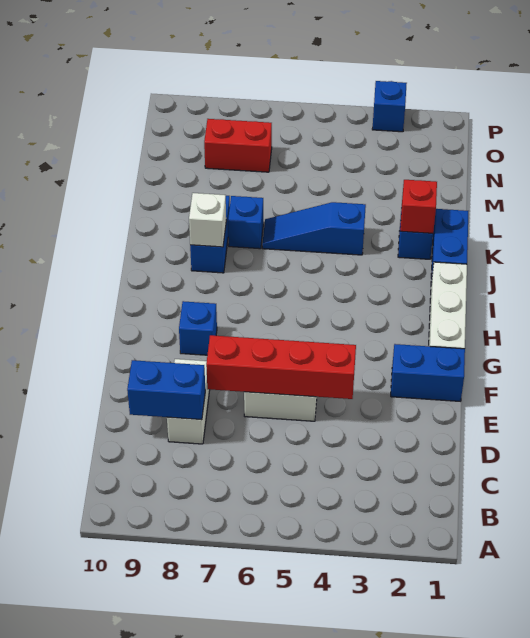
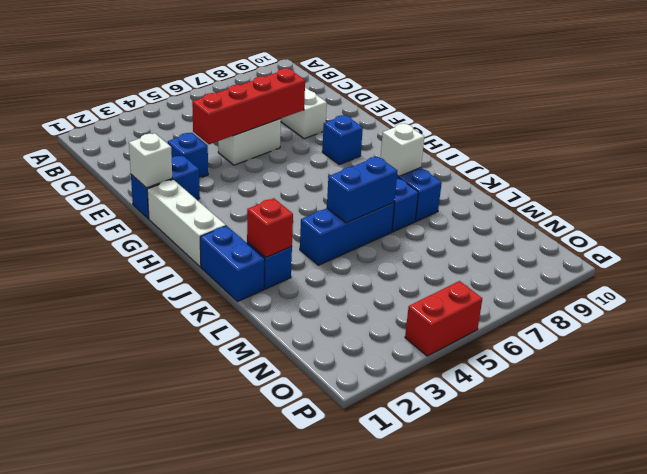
blue brick D8:D9 level 2 -> blue brick K5:K6 level 2
none -> white brick F1 level 2
blue slope K4:K6 level 1 top 4 -> blue brick K4:K6 level 1
red brick N7:N8 level 1 -> red brick P4:P5 level 1
blue brick P3 level 1 -> blue brick E3 level 1

